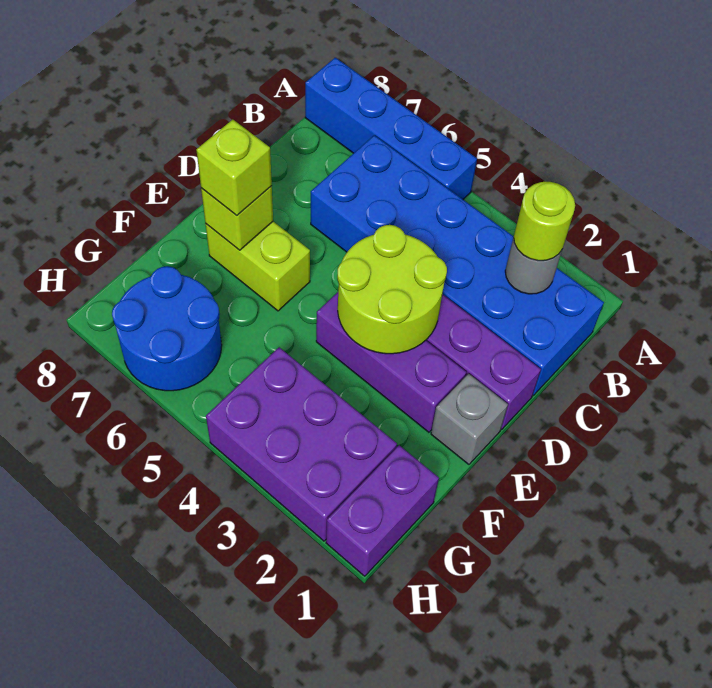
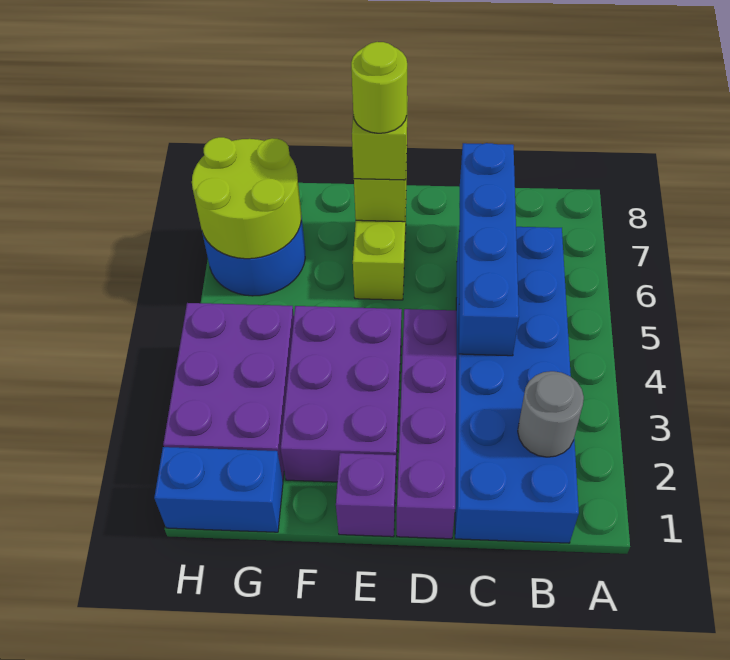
blue brick A5:A8 level 1 -> blue brick C4:C7 level 2
lime round brick B2 level 3 -> lime round brick E7 level 4
lime round brick D3:E4 level 2 -> lime round brick G6:H7 level 2
grey brick E1 level 1 -> purple brick E1 level 1
purple brick E2:E4 level 1 -> purple brick E2:F4 level 1
purple brick G1:H1 level 1 -> blue brick G1:H1 level 1

